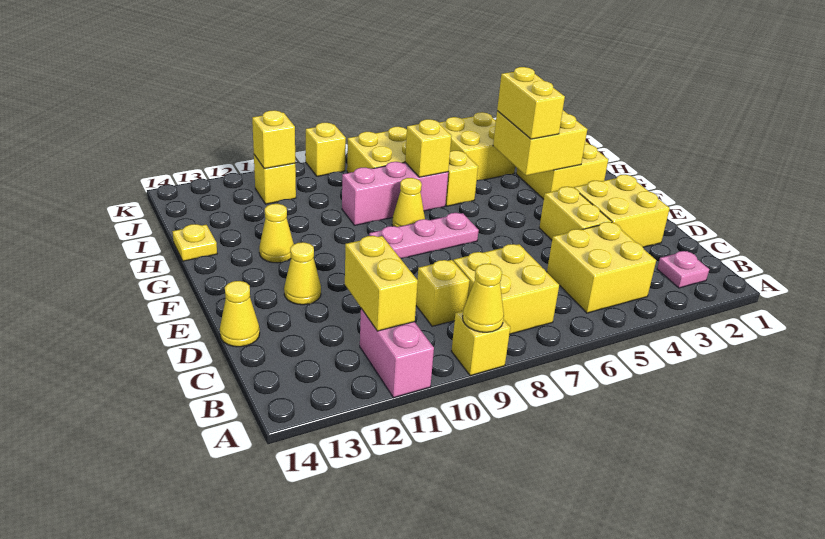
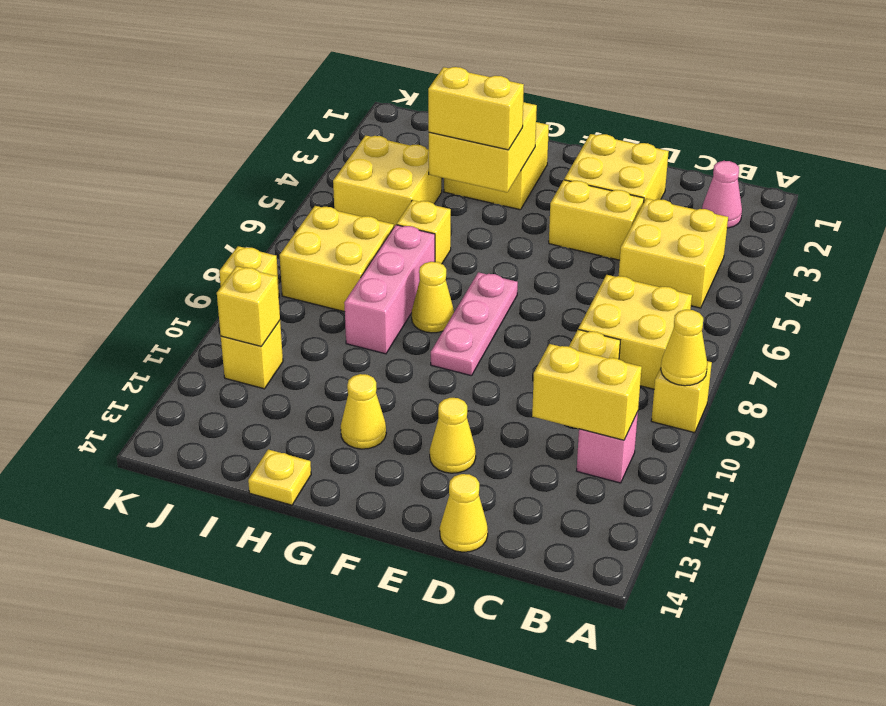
pink brick A11:B11 level 1 -> pink brick B11 level 1
pink plate B2 level 1 -> pink cone B2 level 1
yellow brick H7 level 2 -> none

